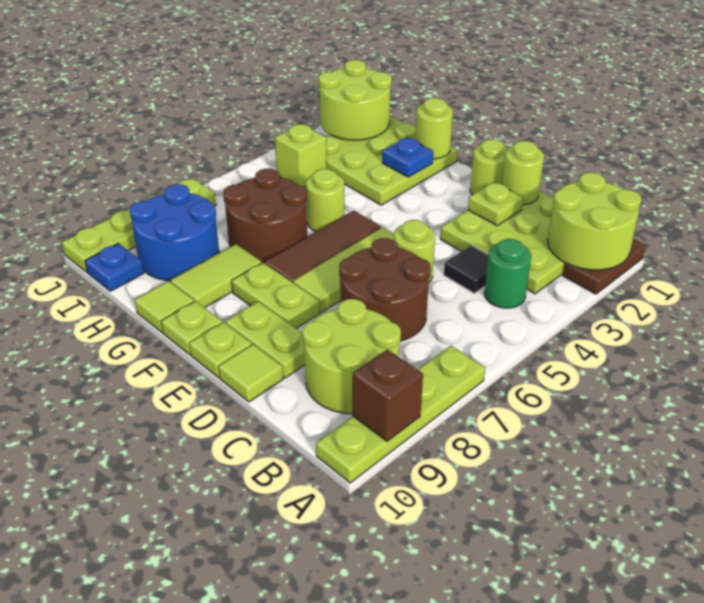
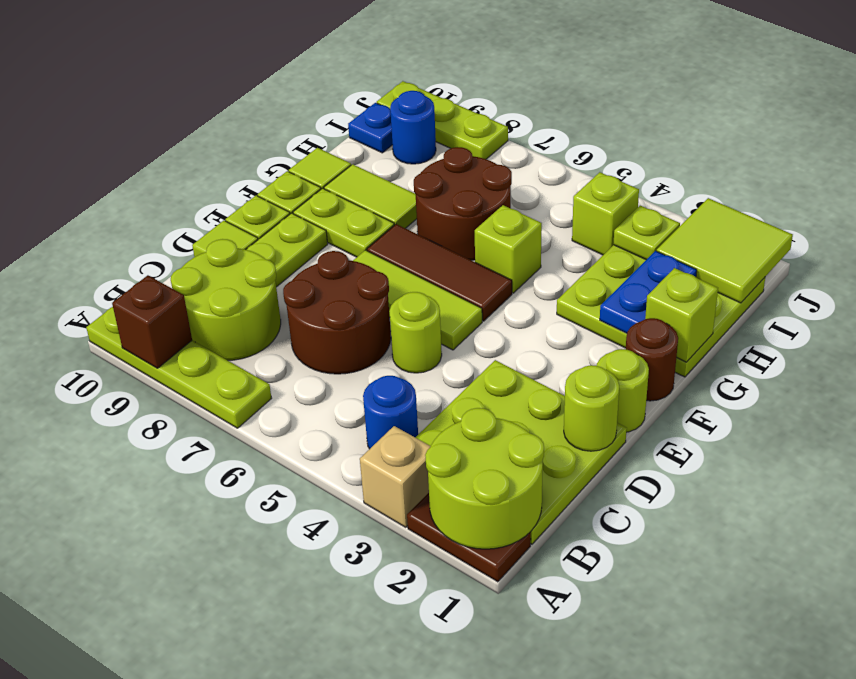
none -> tan brick A3 level 1
green round brick B4 level 1 -> blue round brick B4 level 1
black tile C4 level 1 -> none
lime plate D2 level 2 -> lime plate I3 level 2
lime plate E8:F8 level 1 -> lime plate F8:F9 level 1
none -> brown round brick F1 level 1
lime round brick G1 level 2 -> lime brick G1 level 2
blue plate G2 level 2 -> blue plate G2:H2 level 2
lime round brick G5 level 1 -> lime brick G5 level 1
blue round brick H8:I9 level 1 -> blue round brick I9 level 1
lime round brick I1:J2 level 2 -> lime tile I1:J2 level 2
lime plate J7:J10 level 1 -> lime plate J8:J10 level 1

